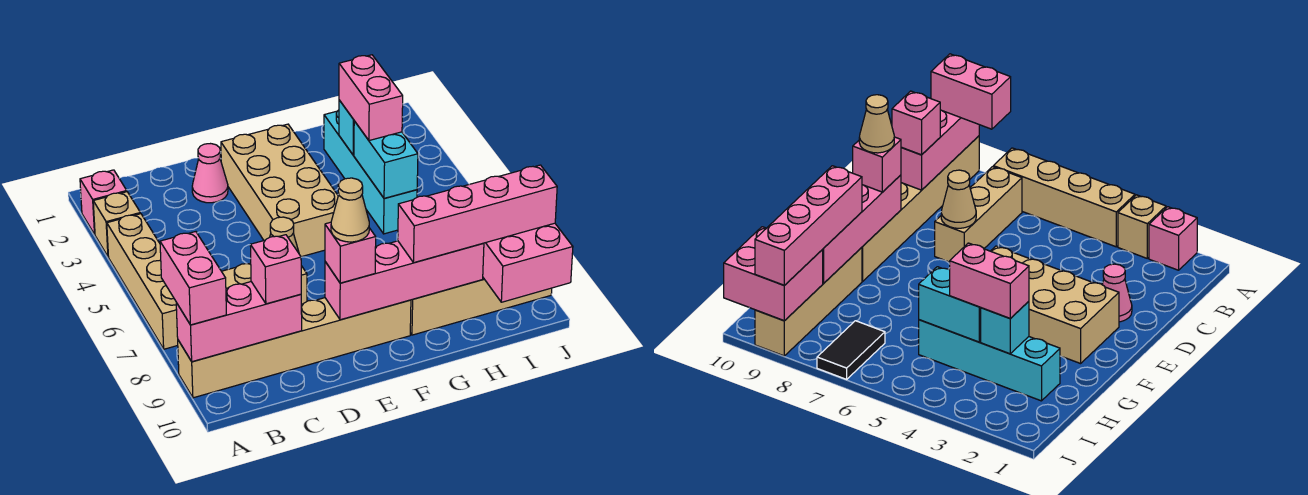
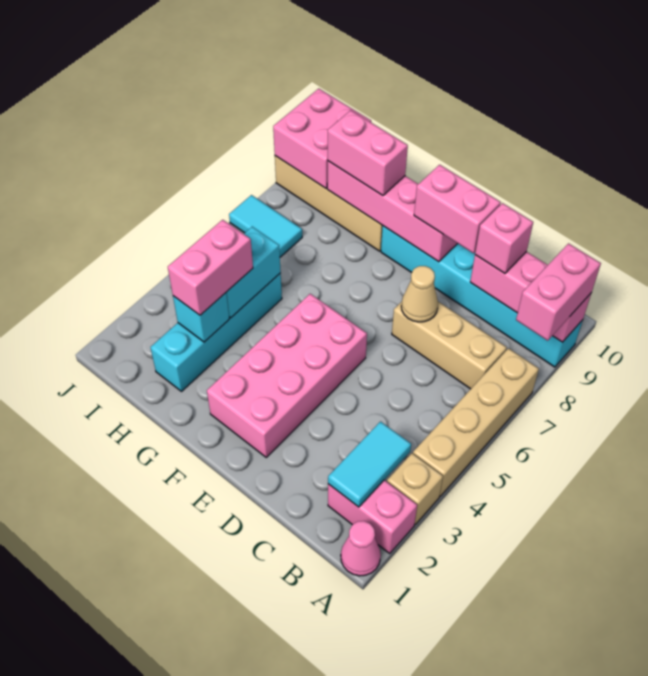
pink brick A2 level 1 -> pink brick A2:B2 level 1
tan brick A9:F9 level 1 -> cyan brick A9:F9 level 1
none -> cyan tile B2:B3 level 2
pink cone D2 level 1 -> pink cone A1 level 1
tan brick E2:F5 level 1 -> pink brick E2:F5 level 1
pink brick E9 level 3 -> pink brick D9:E9 level 3
tan cone E9 level 4 -> none
pink brick G9:J9 level 3 -> pink brick G9:H9 level 3
black tile I7:J7 level 1 -> cyan tile I7:J7 level 1

